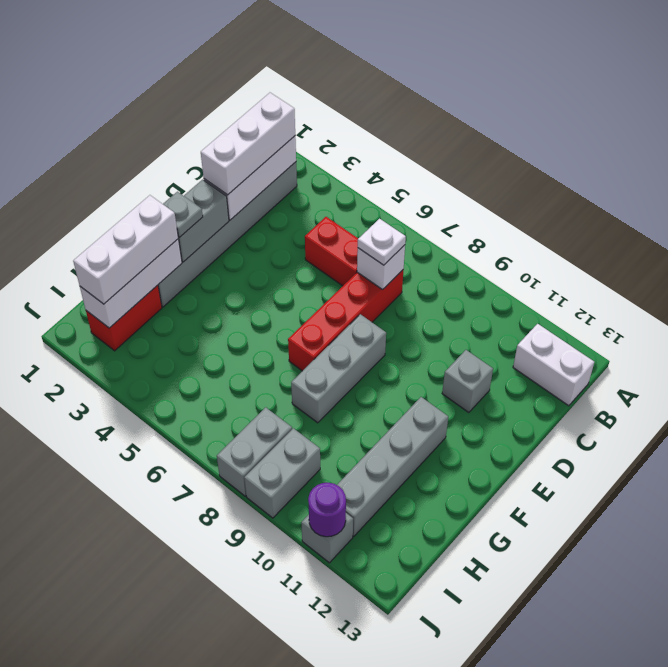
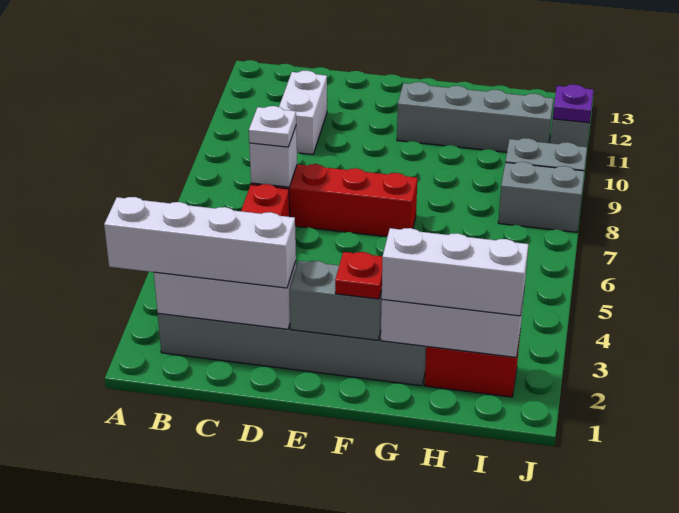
white brick B2:D2 level 3 -> white brick A2:D2 level 3
white brick B12:B13 level 1 -> white brick C10:C11 level 1
grey brick D11 level 1 -> none
grey brick E8:G8 level 1 -> none
grey plate F2 level 3 -> red plate F2 level 3
purple round brick J11 level 2 -> purple plate J11 level 2

